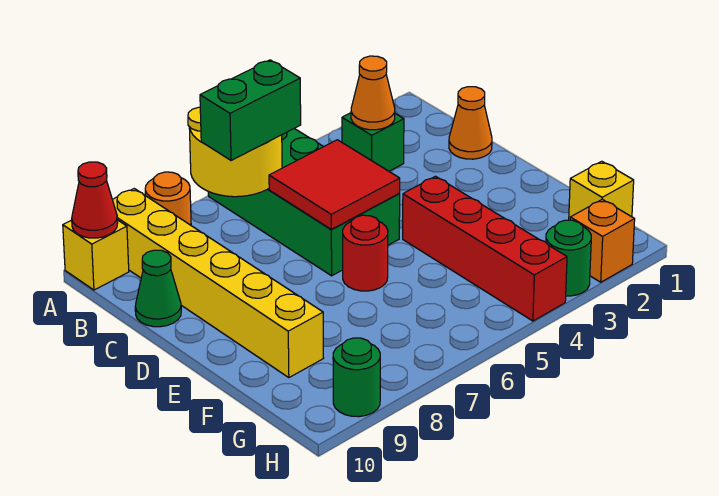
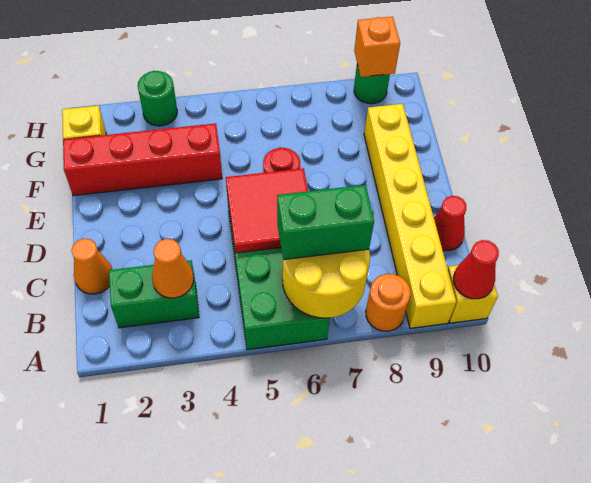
green brick B3 level 1 -> green brick B2:B3 level 1
green cone C10 level 1 -> red cone C10 level 1
red brick E4:H4 level 1 -> red brick F1:F4 level 1
orange brick H2 level 1 -> orange brick H9 level 2

